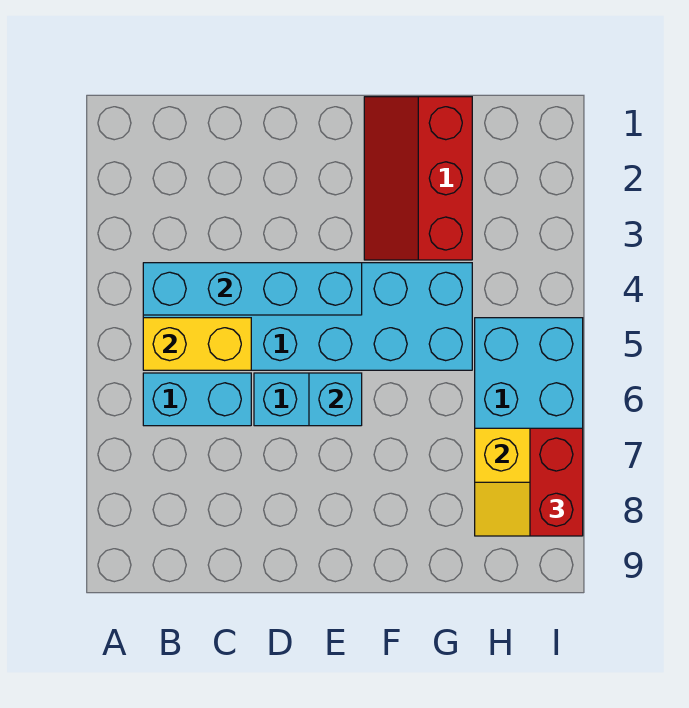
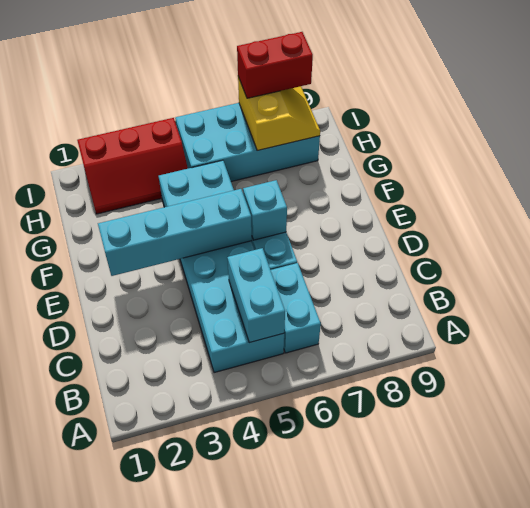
cyan brick B4:E4 level 2 -> cyan brick E2:E5 level 2
yellow brick B5:C5 level 2 -> cyan brick B5:C5 level 2
red slope F1:G3 level 1 top G -> red slope H2:I4 level 1 top I

